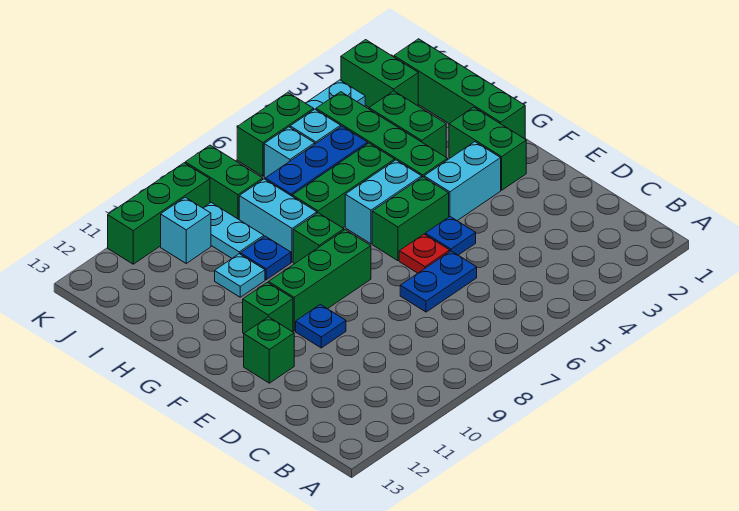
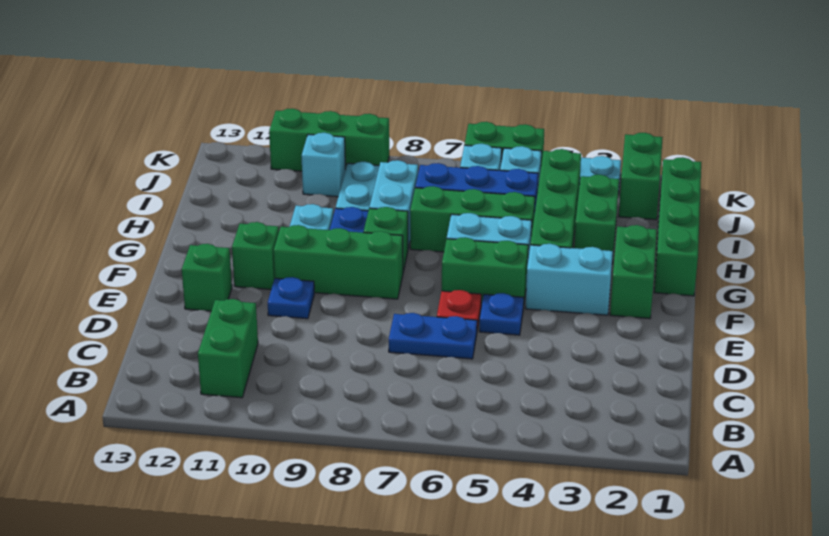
green brick J8:K8 level 1 -> green brick B11:C11 level 1

